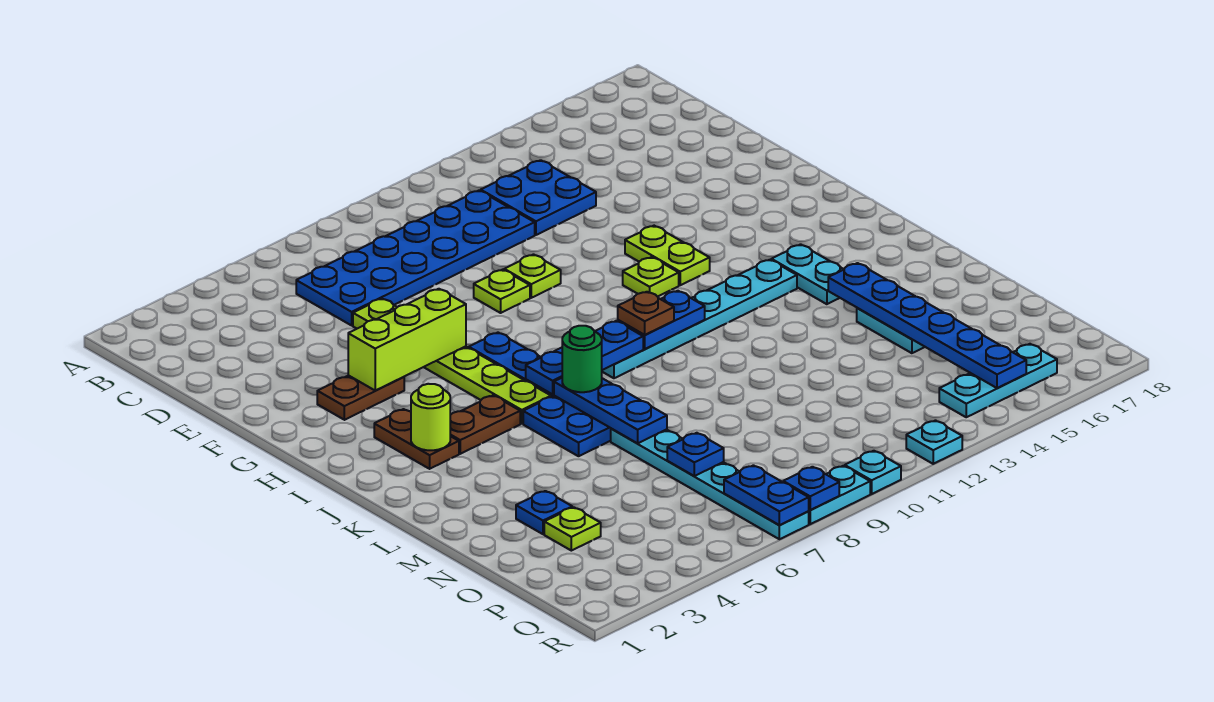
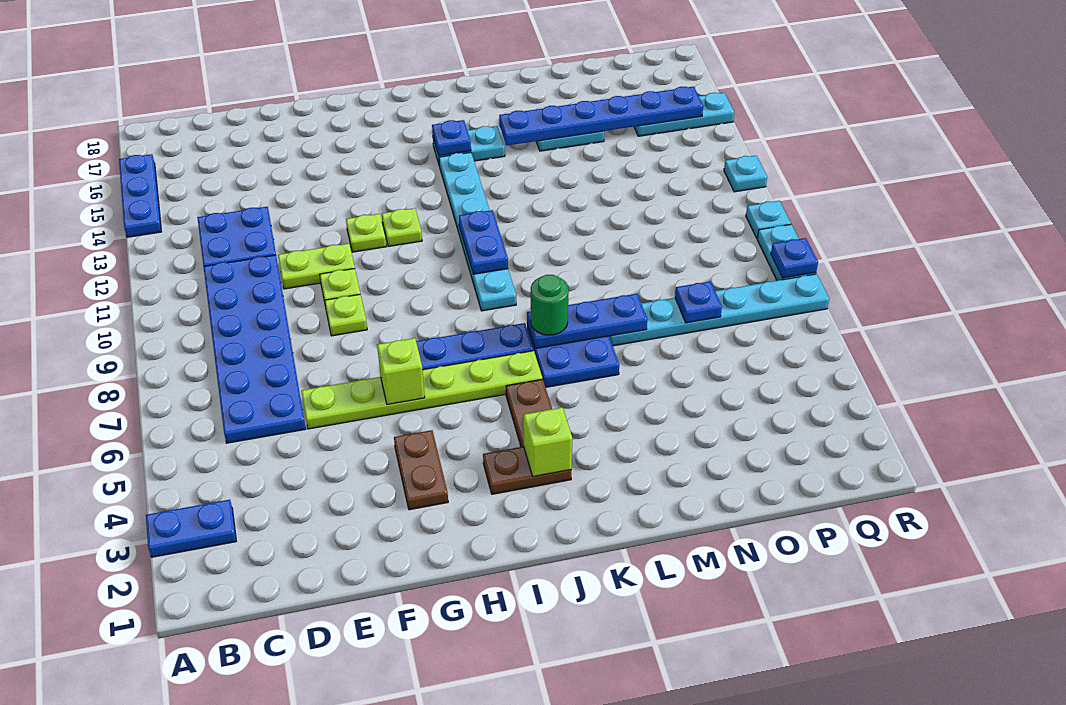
lime brick G4:G6 level 2 -> lime brick G6 level 2
lime plate G13:H13 level 1 -> lime plate E11:F11 level 1
lime round brick J3 level 2 -> lime brick J3 level 2
blue plate J7:J9 level 2 -> blue plate A14:A16 level 1
brown plate J10 level 3 -> none
blue plate N3 level 1 -> blue plate J15 level 2
lime plate O3 level 1 -> lime plate G12 level 1
blue plate Q7:R7 level 2 -> blue plate A3:B3 level 1
cyan plate Q14:Q16 level 1 -> cyan plate P15:R15 level 1

